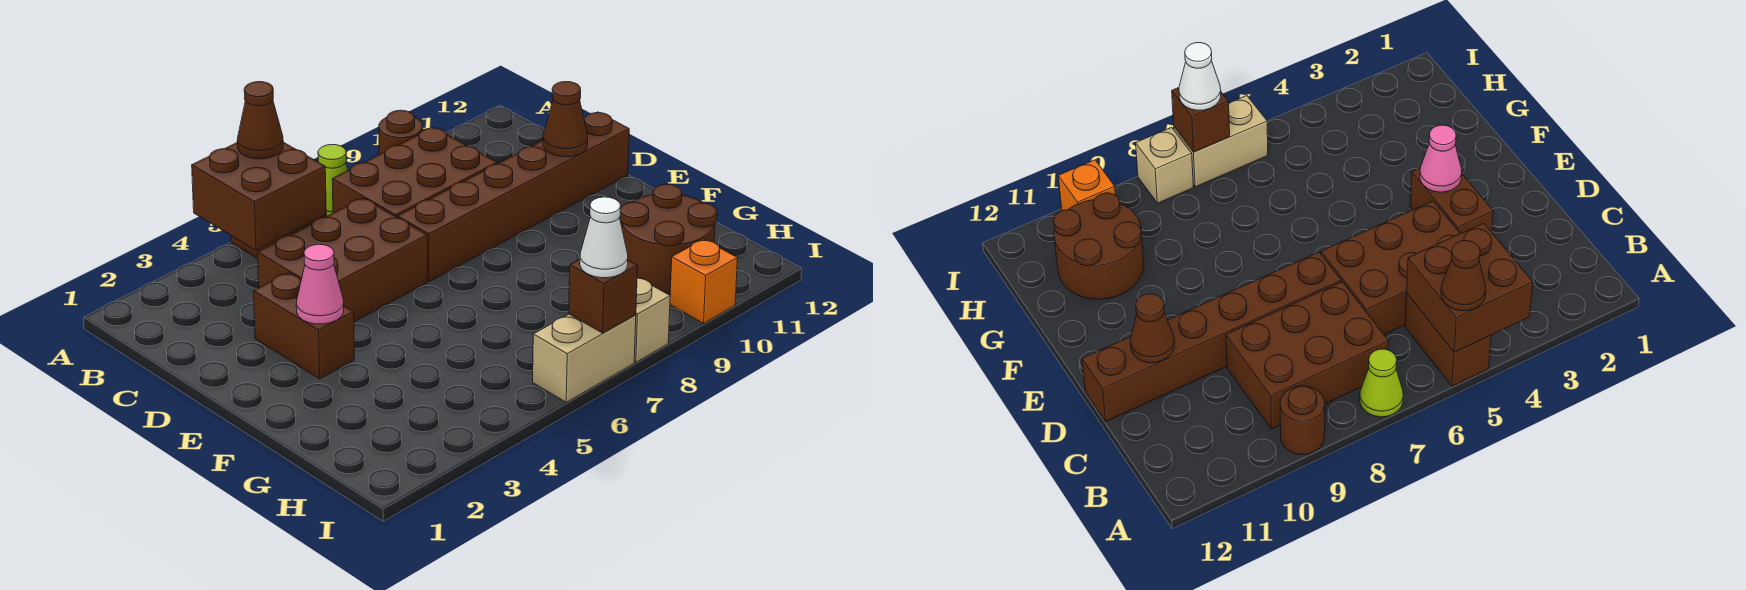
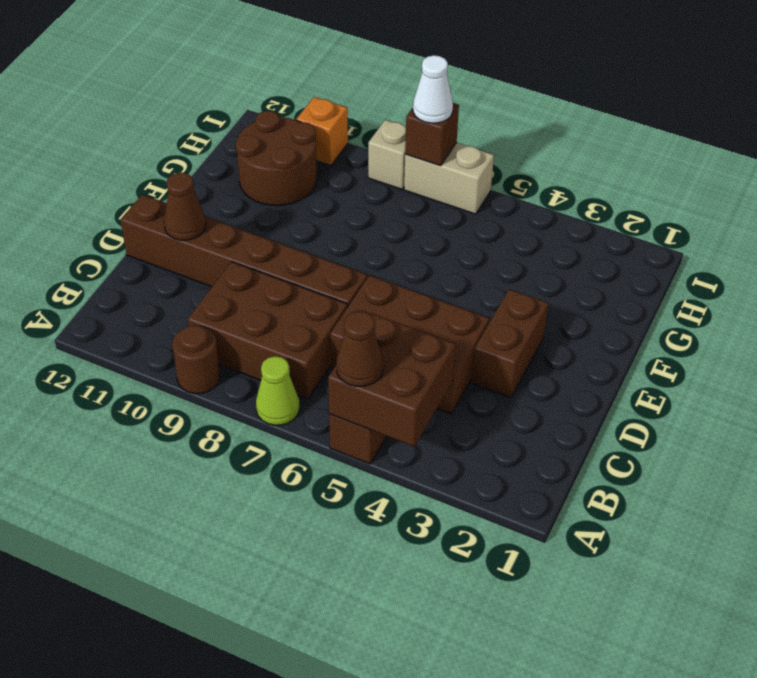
pink cone E3 level 2 -> none

